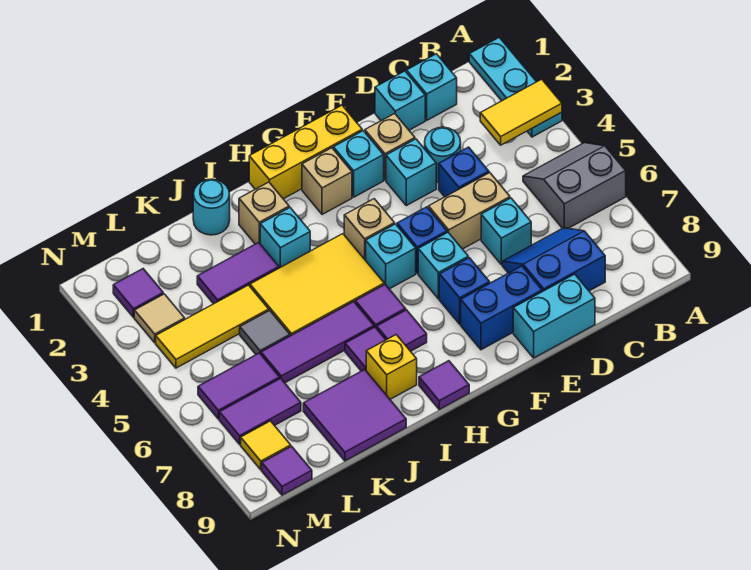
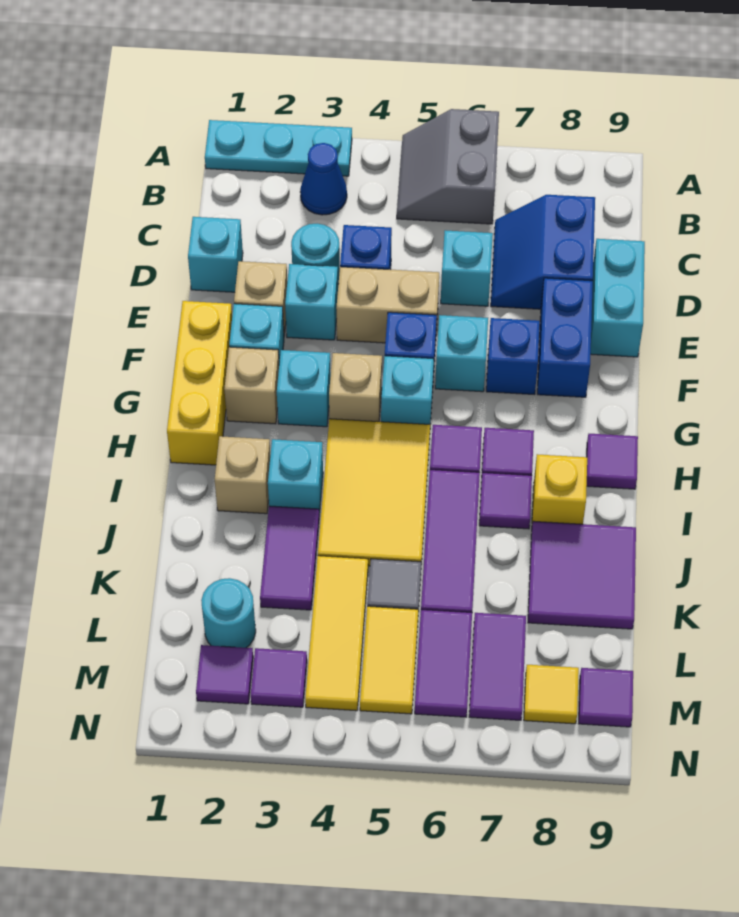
yellow tile A3:B3 level 2 -> yellow tile L5:M5 level 1
none -> blue cone B3 level 1
cyan brick C1 level 1 -> cyan brick G3 level 1
tan brick D5:E5 level 1 -> tan brick E4:E5 level 1
cyan round brick J1 level 1 -> cyan round brick L2 level 1
tan tile M3 level 1 -> purple tile M3 level 1

